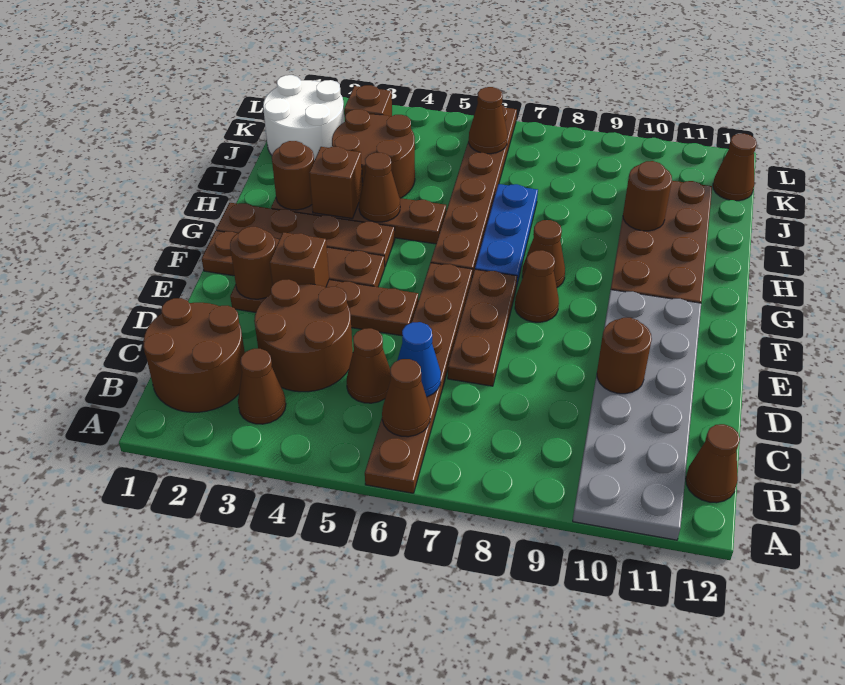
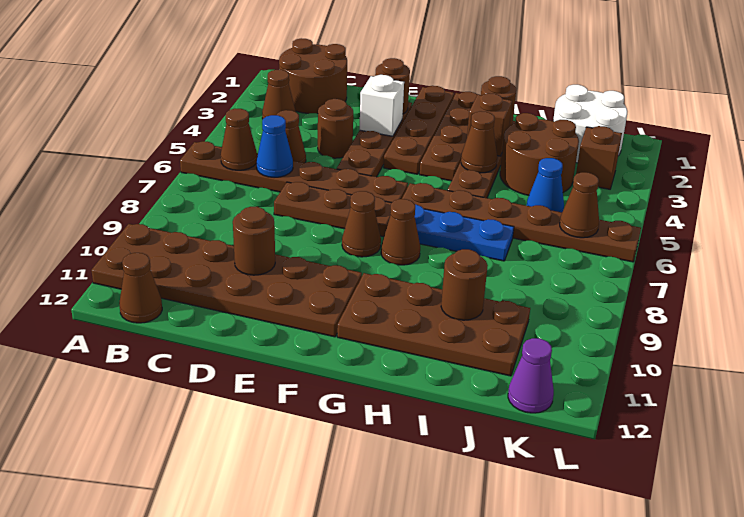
grey plate A10:F11 level 1 -> brown plate A10:F11 level 1
brown round brick C3:D4 level 1 -> brown round brick D4 level 1
brown brick E3 level 2 -> white brick E3 level 2
none -> blue cone J5 level 1
brown cone K12 level 1 -> purple cone K12 level 1

